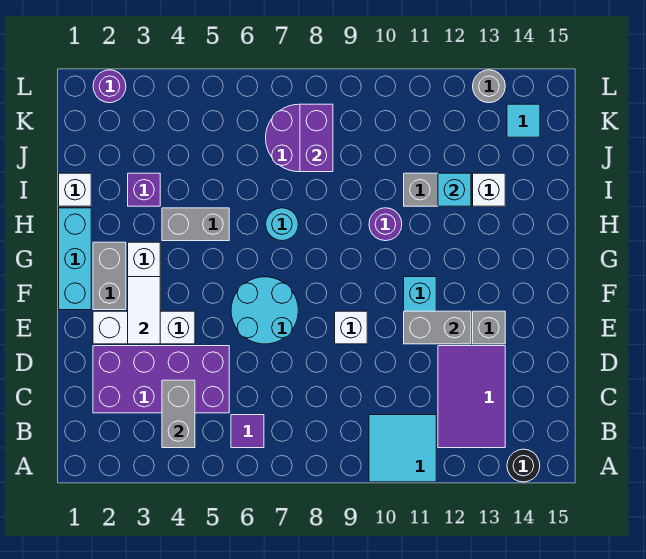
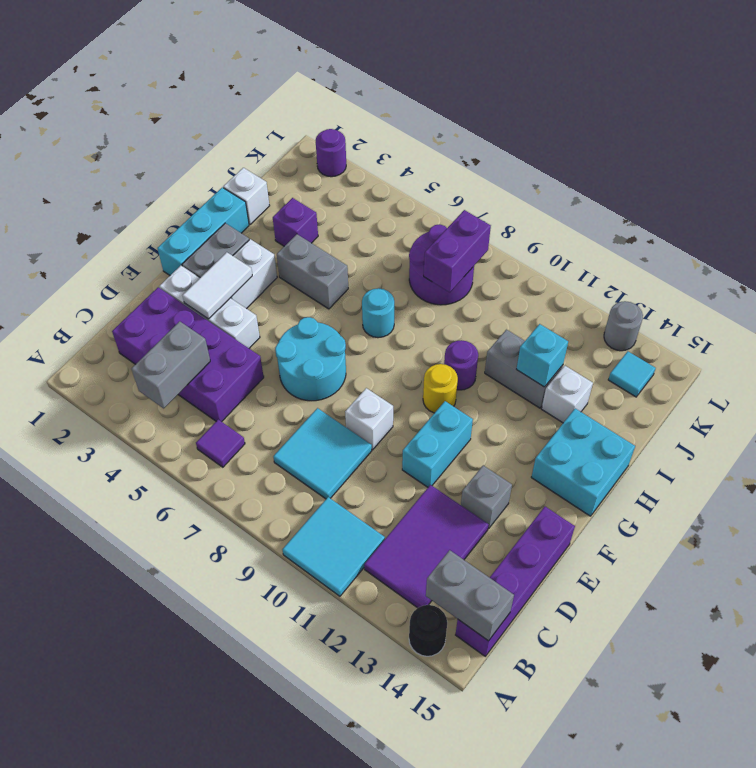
none -> purple brick B15:E15 level 1
none -> cyan tile C8:D9 level 1
grey brick E11:E12 level 2 -> grey brick B14:B15 level 2
none -> yellow round brick G10 level 1
none -> cyan brick G14:H15 level 1

